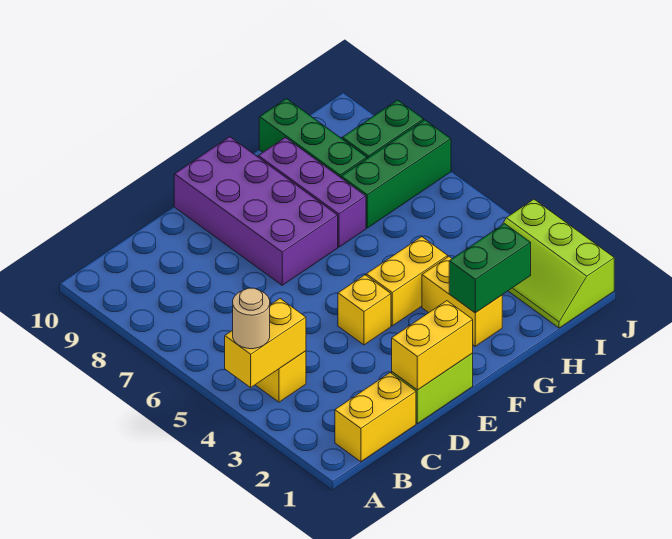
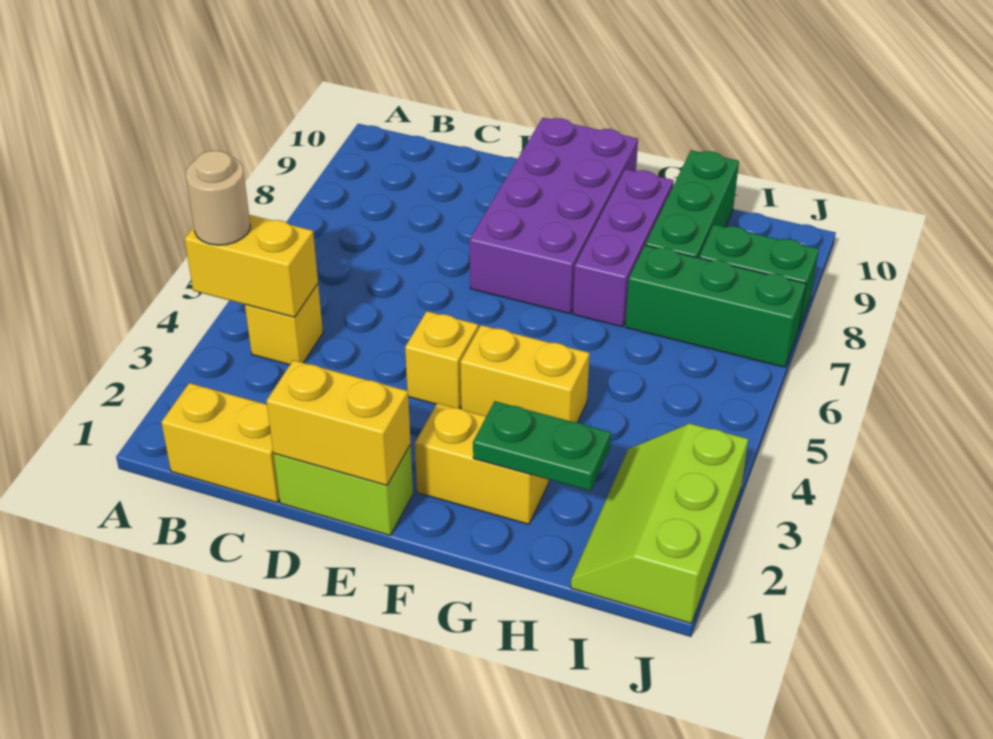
yellow brick G2:G3 level 1 -> yellow brick F2:G2 level 1
green brick G2:H2 level 2 -> green plate G2:H2 level 2

